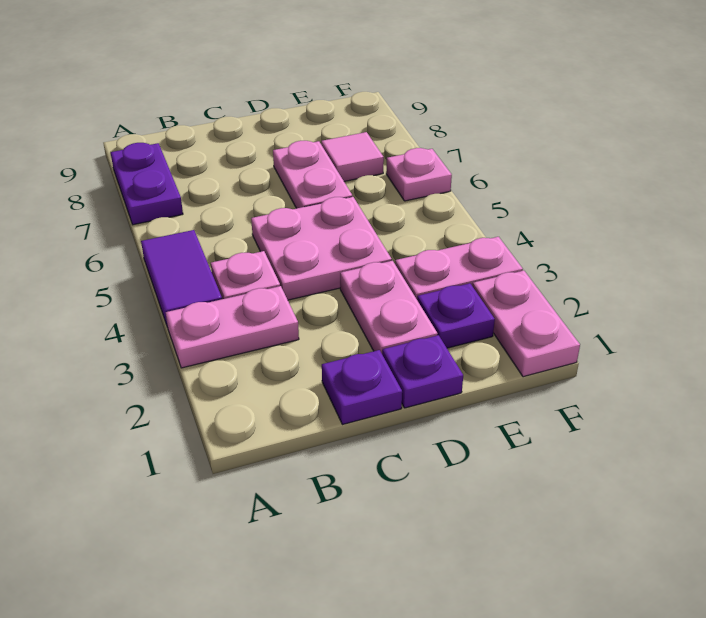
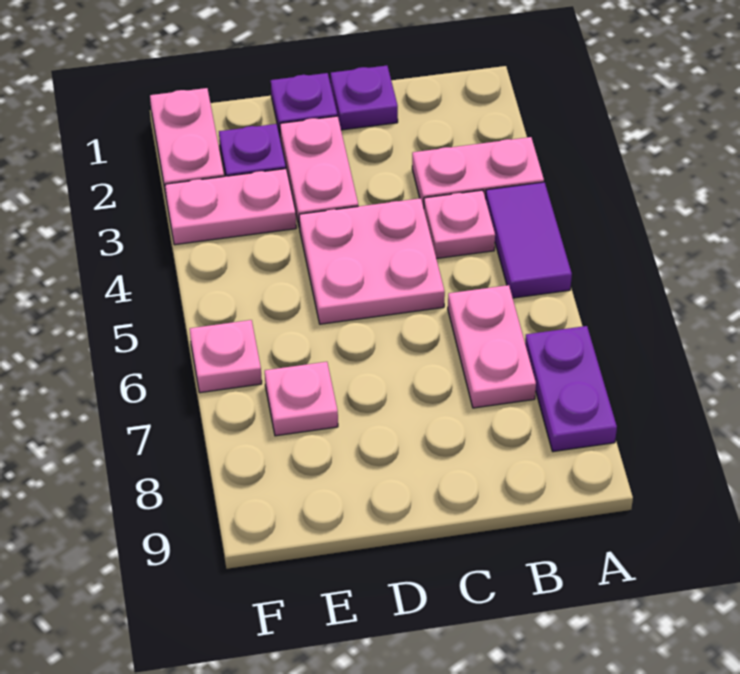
pink plate D6:D7 level 1 -> pink plate B6:B7 level 1
pink tile E7 level 1 -> pink plate E7 level 1

